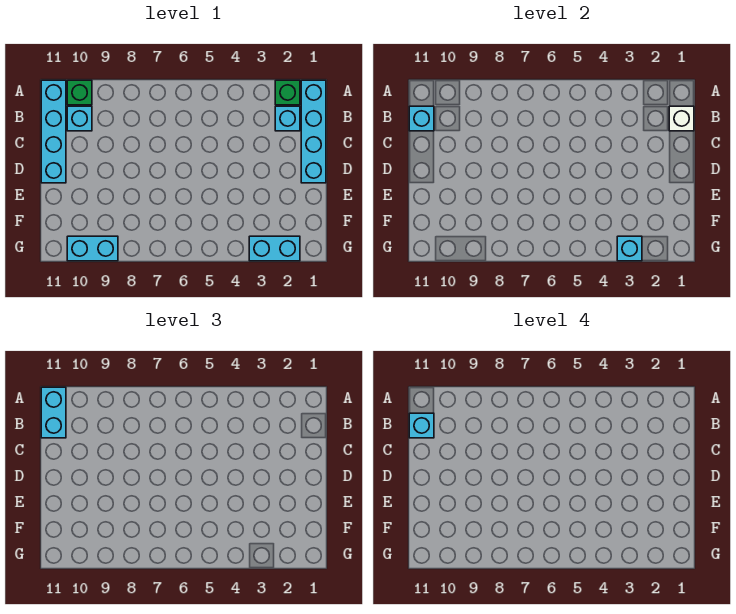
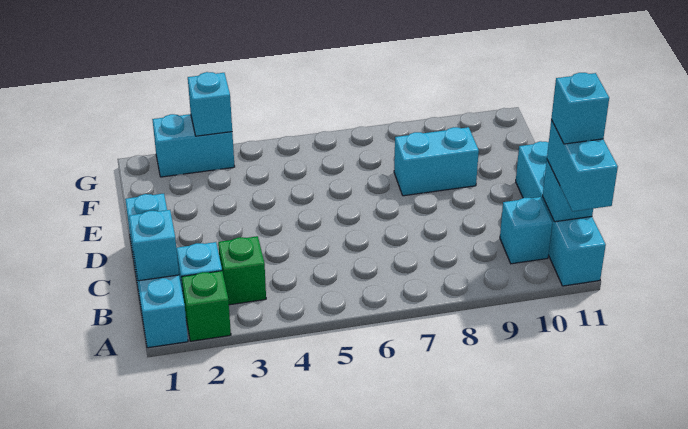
green brick A10 level 1 -> green brick B3 level 1
white brick B1 level 2 -> cyan brick B1 level 2
cyan brick G9:G10 level 1 -> cyan brick E8:E9 level 1

